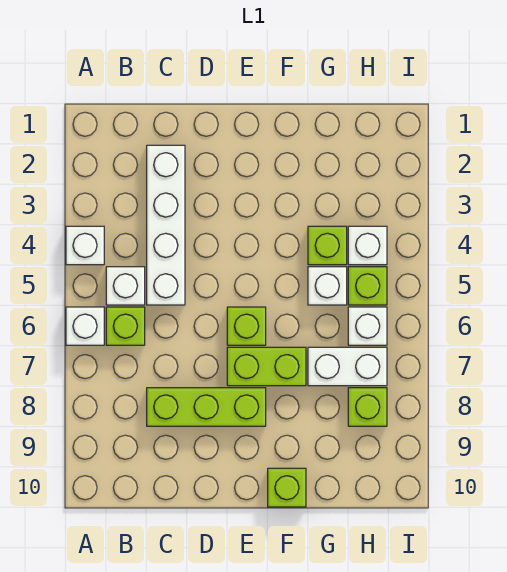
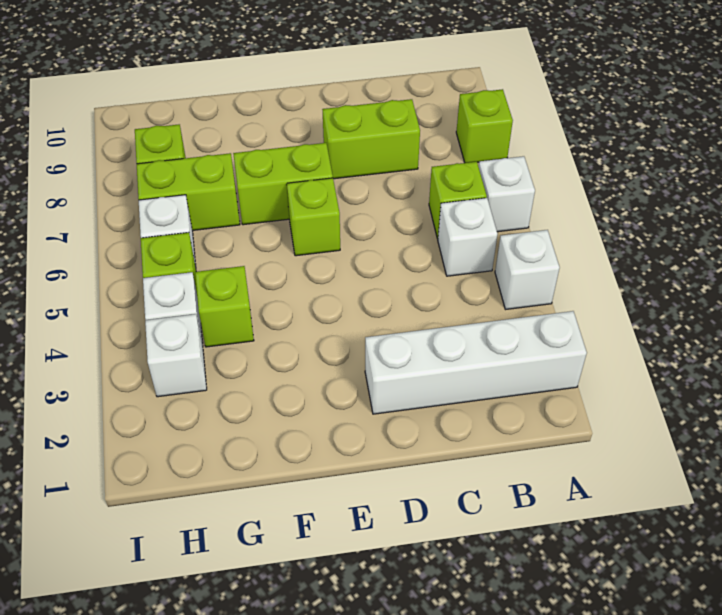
white brick C2:C5 level 1 -> white brick A2:D2 level 1
lime brick C8:E8 level 1 -> lime brick C8:D8 level 1
lime brick F10 level 1 -> lime brick A8 level 1
white brick G5 level 1 -> white brick H3 level 1
white brick G7:H7 level 1 -> lime brick G7:H7 level 1

